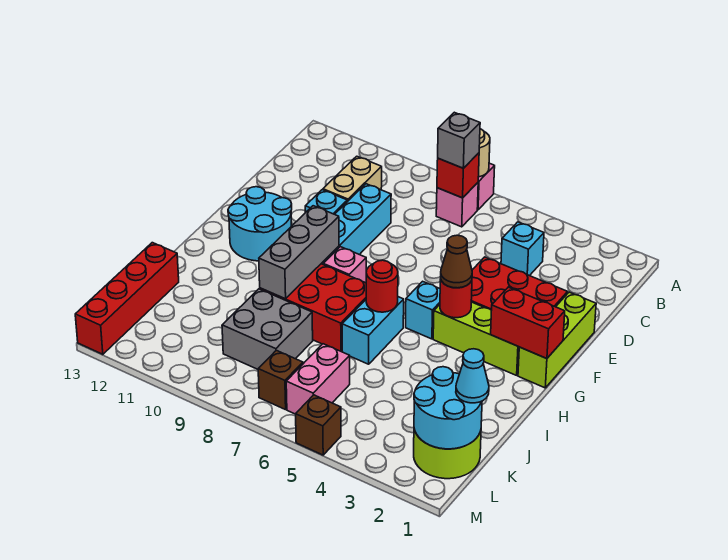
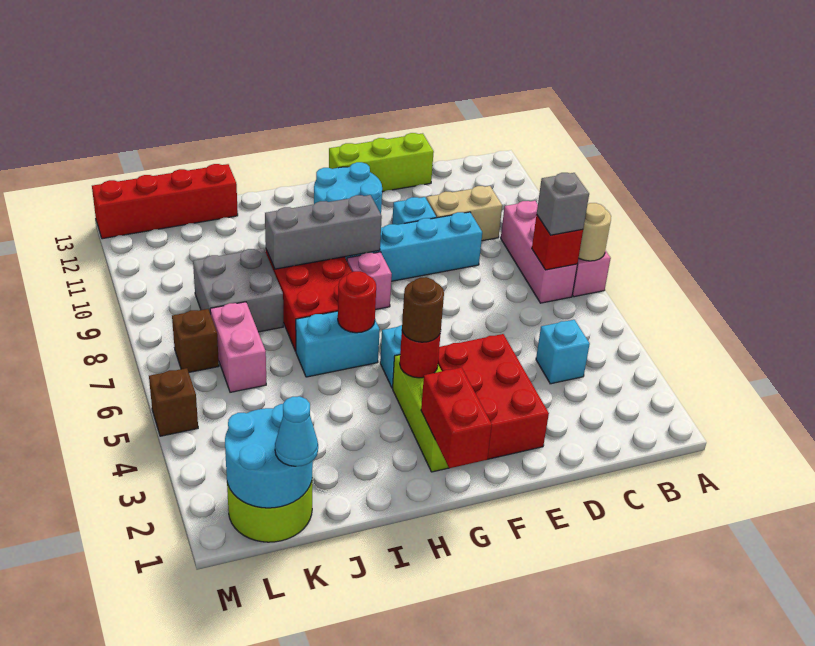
pink brick B7 level 1 -> pink brick B7:B9 level 1
lime brick E1:G1 level 1 -> lime brick D13:F13 level 1
brown cone G4 level 3 -> brown round brick G4 level 3
pink brick K6:L6 level 1 -> pink brick K6:K7 level 1

